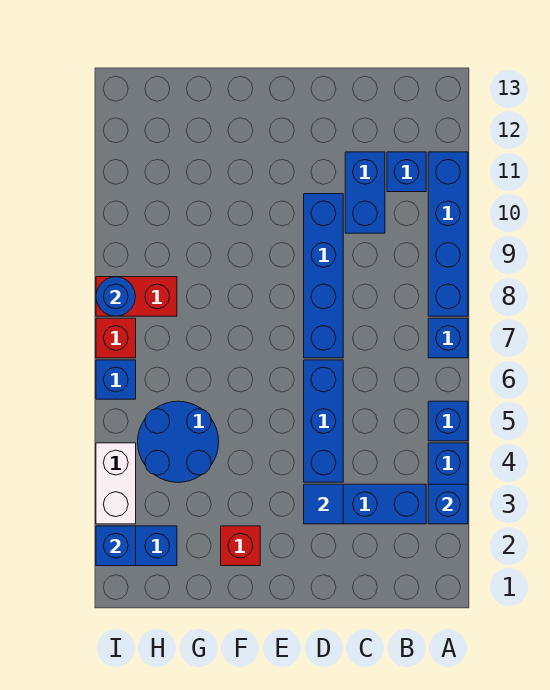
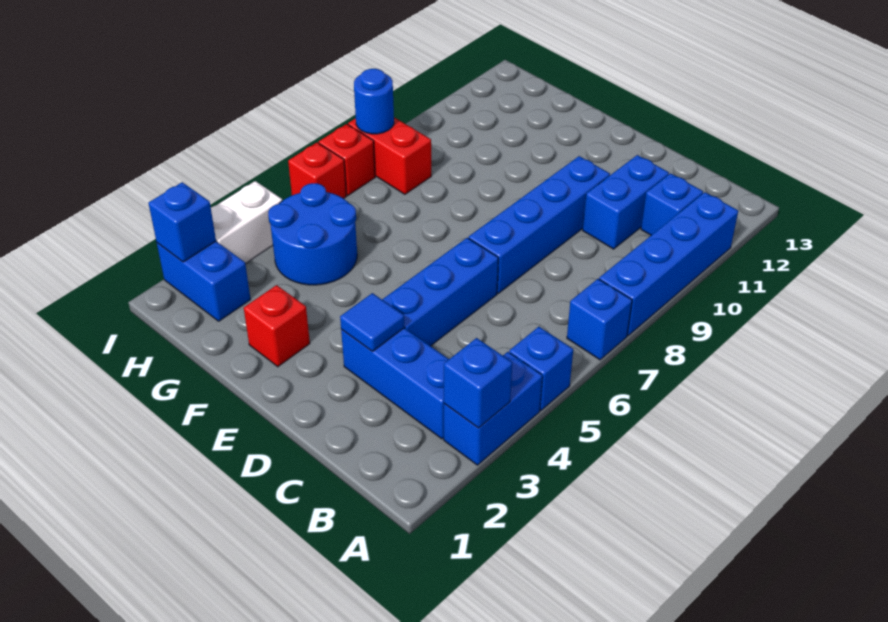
blue brick I6 level 1 -> red brick I6 level 1

